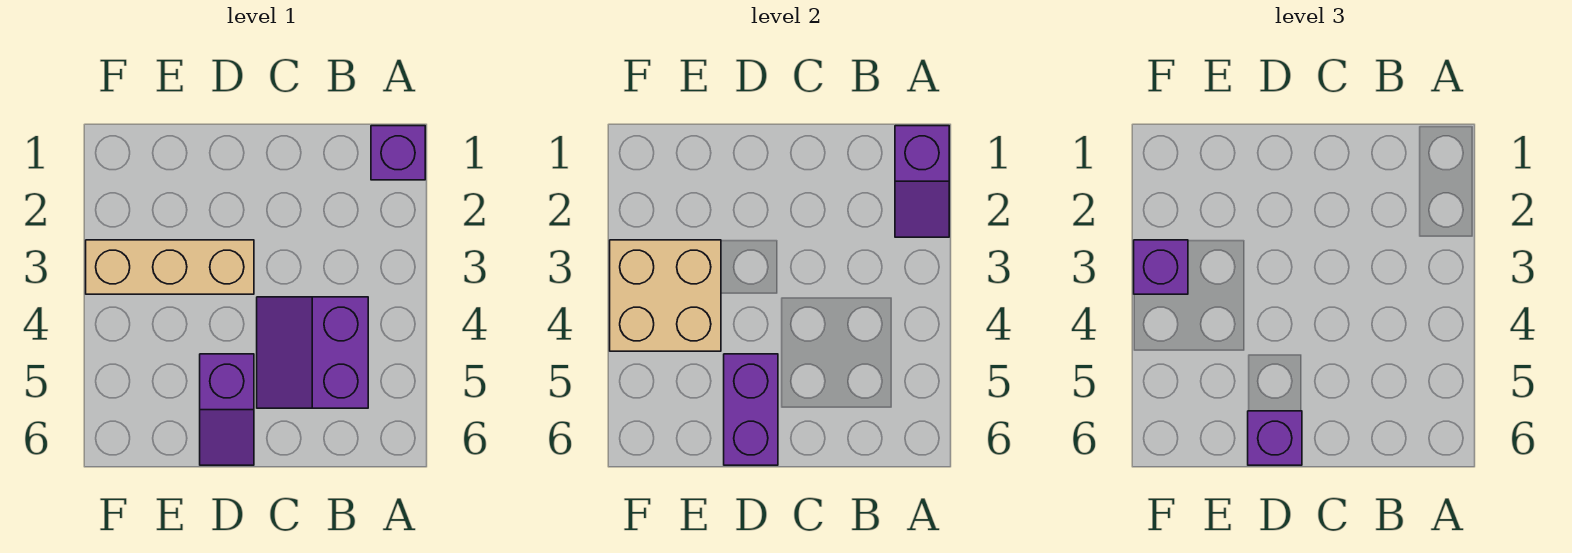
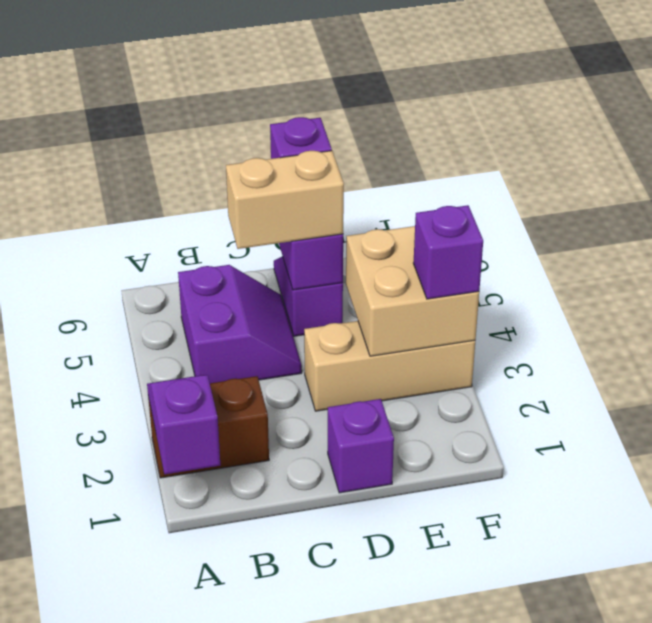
purple brick A1 level 1 -> purple brick D1 level 1
none -> brown brick A2:B2 level 1
none -> tan brick C5:D5 level 3

